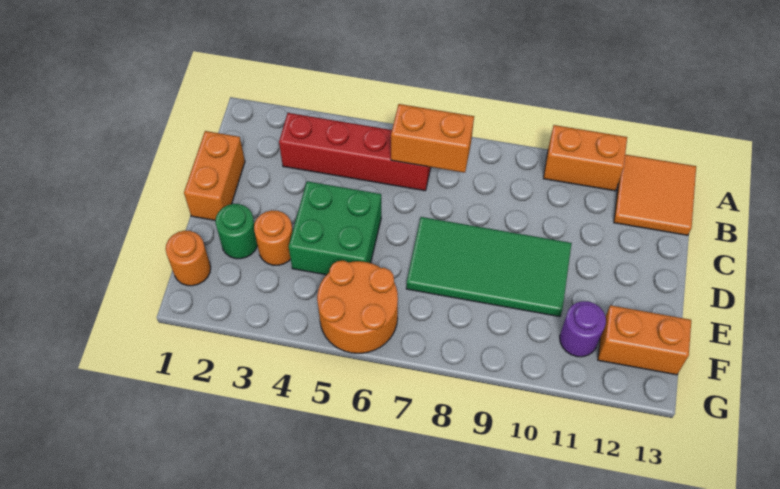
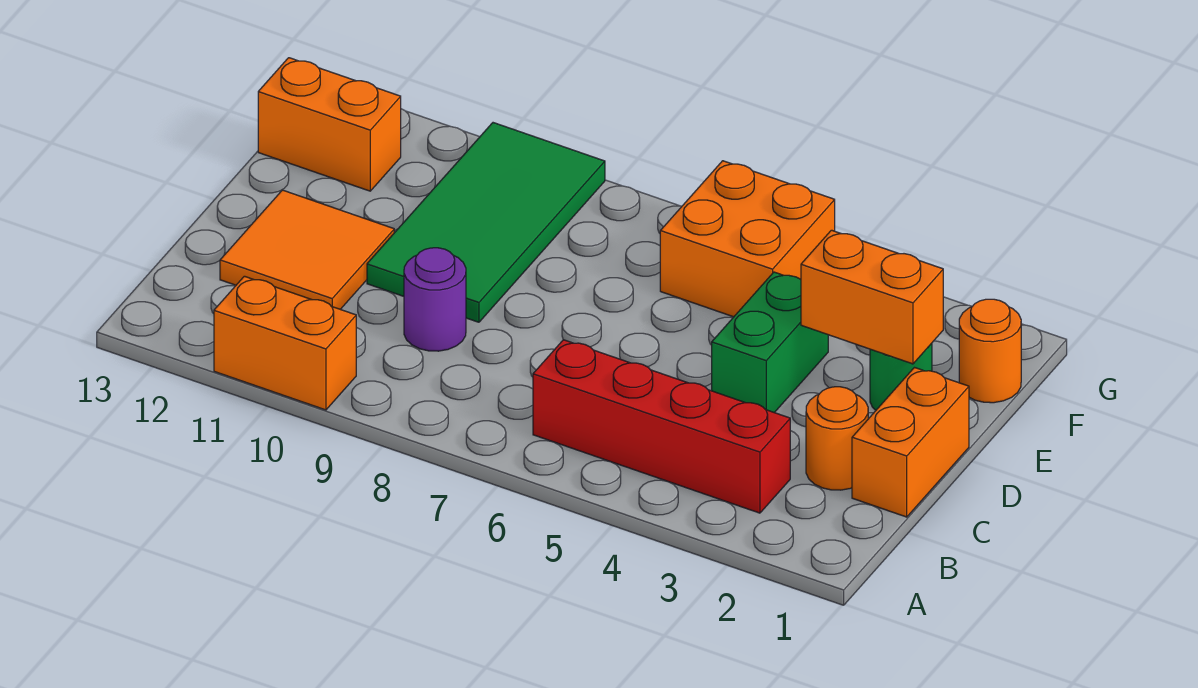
orange tile A12:B13 level 1 -> orange tile C11:D12 level 1
orange brick B6:B7 level 2 -> orange brick E2:E3 level 2
green brick D4:E5 level 1 -> green brick D4:E4 level 1
green tile D7:E10 level 1 -> green tile D9:G10 level 1
orange round brick E3 level 1 -> orange round brick C2 level 1
orange round brick F5:G6 level 1 -> orange brick F5:G6 level 1
purple round brick F11 level 1 -> purple round brick C9 level 1

